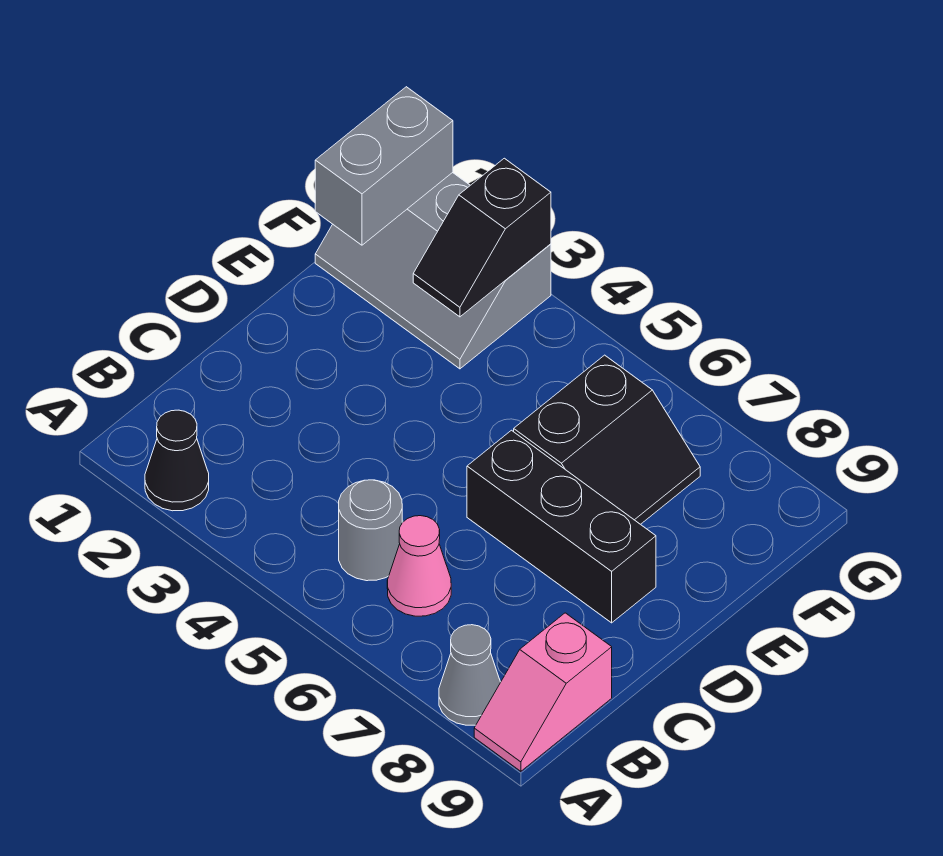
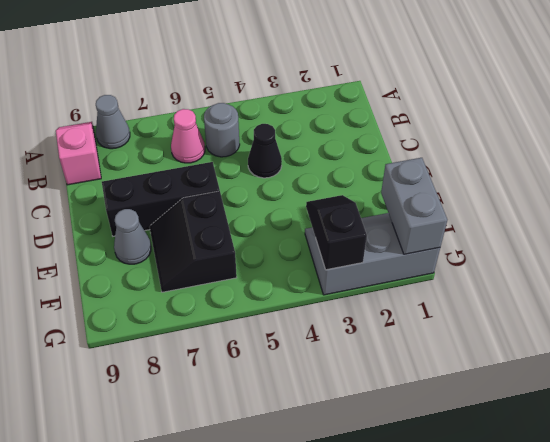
black cone A2 level 1 -> black cone C4 level 1
none -> grey cone E8 level 1

